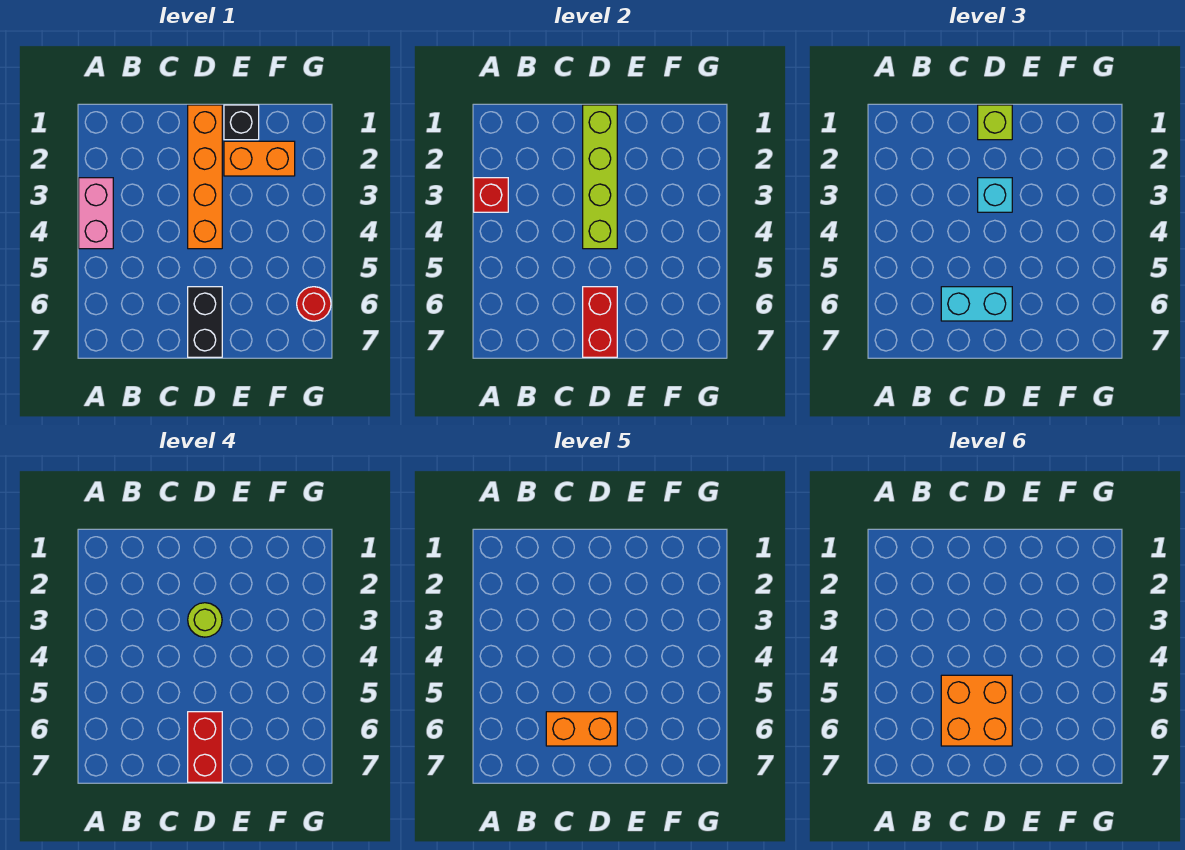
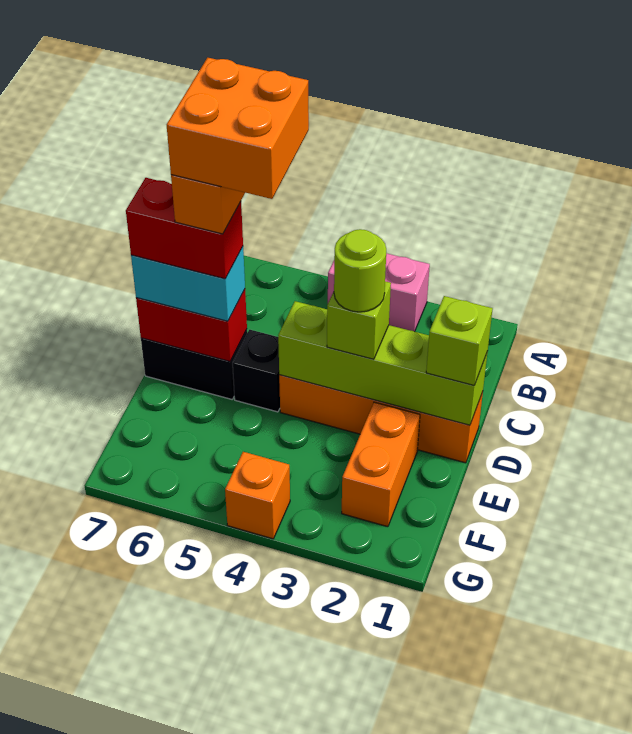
red brick A3 level 2 -> none
cyan brick C6:D6 level 3 -> cyan brick D6:D7 level 3
cyan brick D3 level 3 -> lime brick D3 level 3
black brick E1 level 1 -> black brick D5 level 1
none -> orange brick G4 level 1
red round brick G6 level 1 -> none

